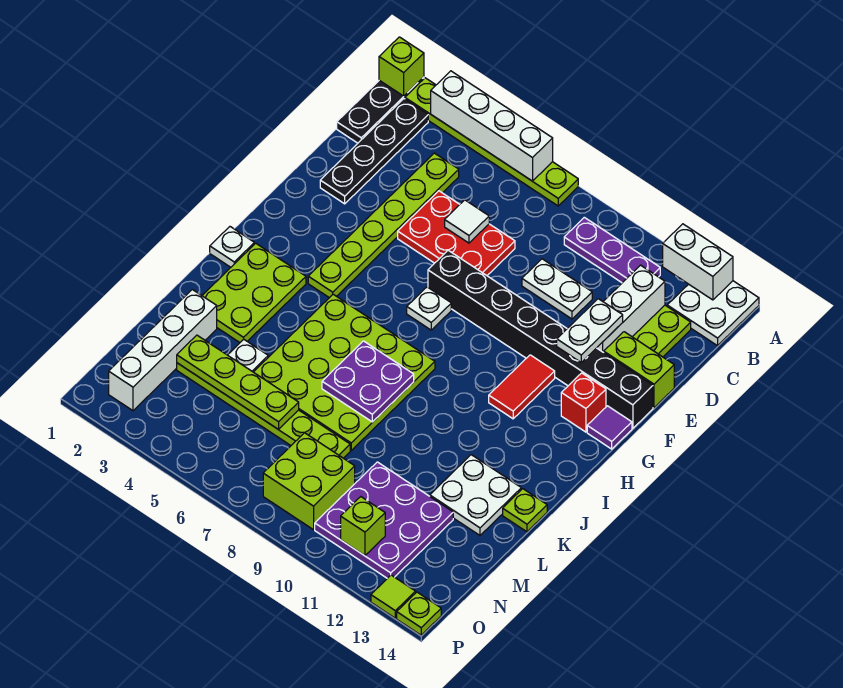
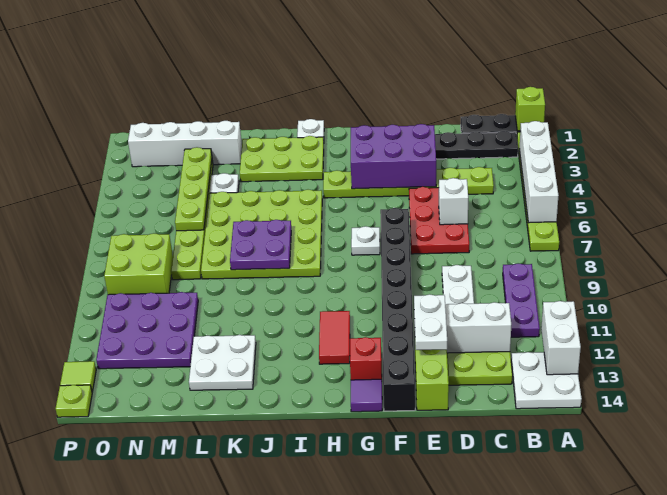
white tile D6 level 2 -> white brick D6 level 2
none -> purple brick E3:G4 level 2
white plate E12:F12 level 3 -> white plate E12:E13 level 3
red tile G11:H11 level 1 -> red tile H11:H12 level 1
lime plate K14 level 1 -> none
lime brick O11 level 2 -> none

